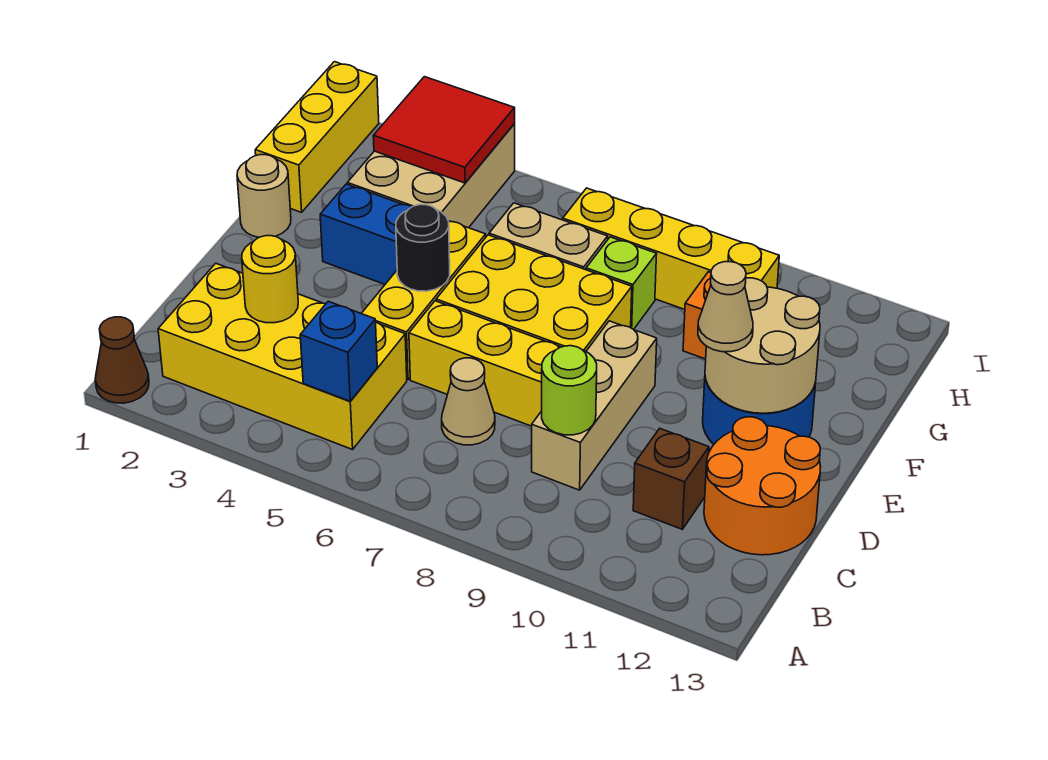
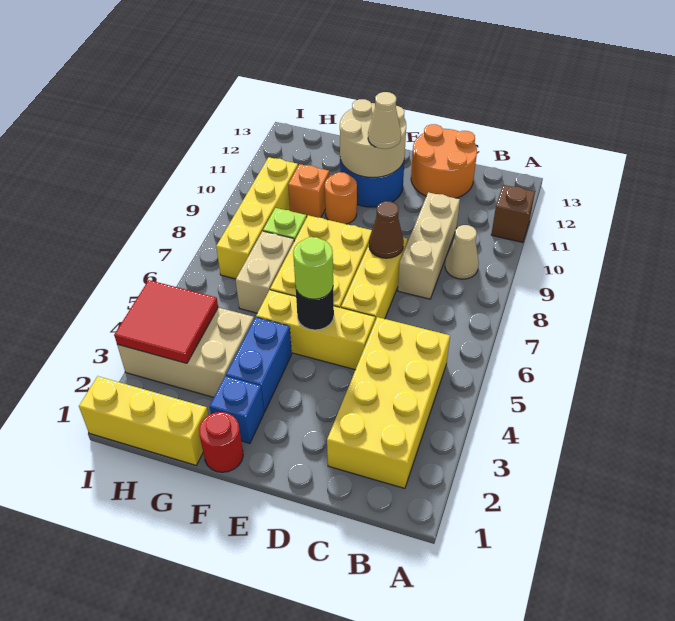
brown cone A1 level 1 -> brown cone D8 level 2
blue brick B5 level 2 -> blue brick F2 level 1
yellow round brick C3 level 2 -> none
tan cone C7 level 1 -> tan cone B9 level 1
tan brick C9:E9 level 1 -> tan brick C8:C10 level 1
lime round brick C9 level 2 -> lime round brick E5 level 3
brown brick C11 level 1 -> brown brick A11 level 1
tan round brick F1 level 1 -> red round brick F1 level 1
none -> orange round brick F10 level 1

